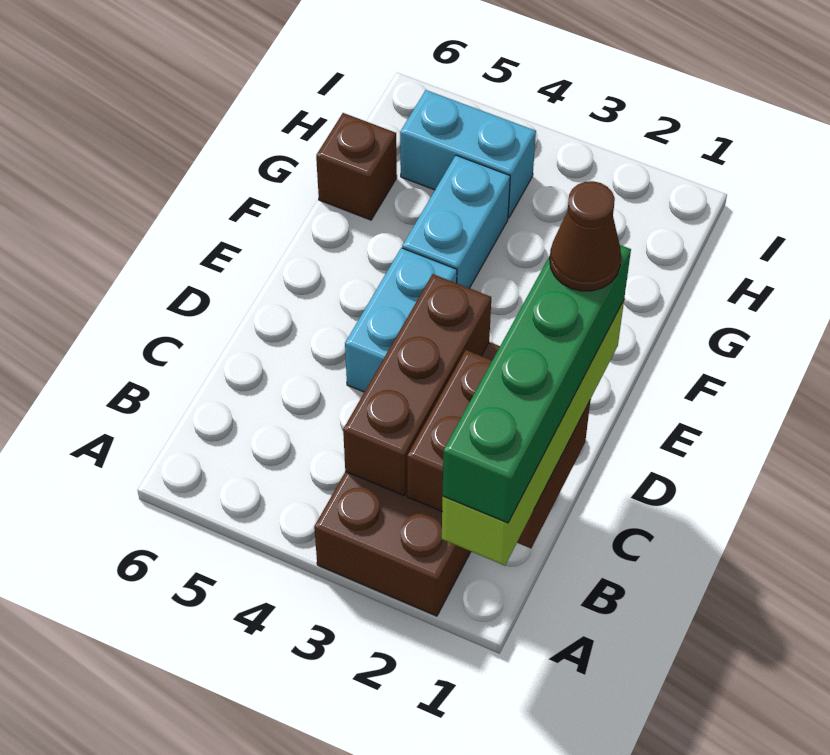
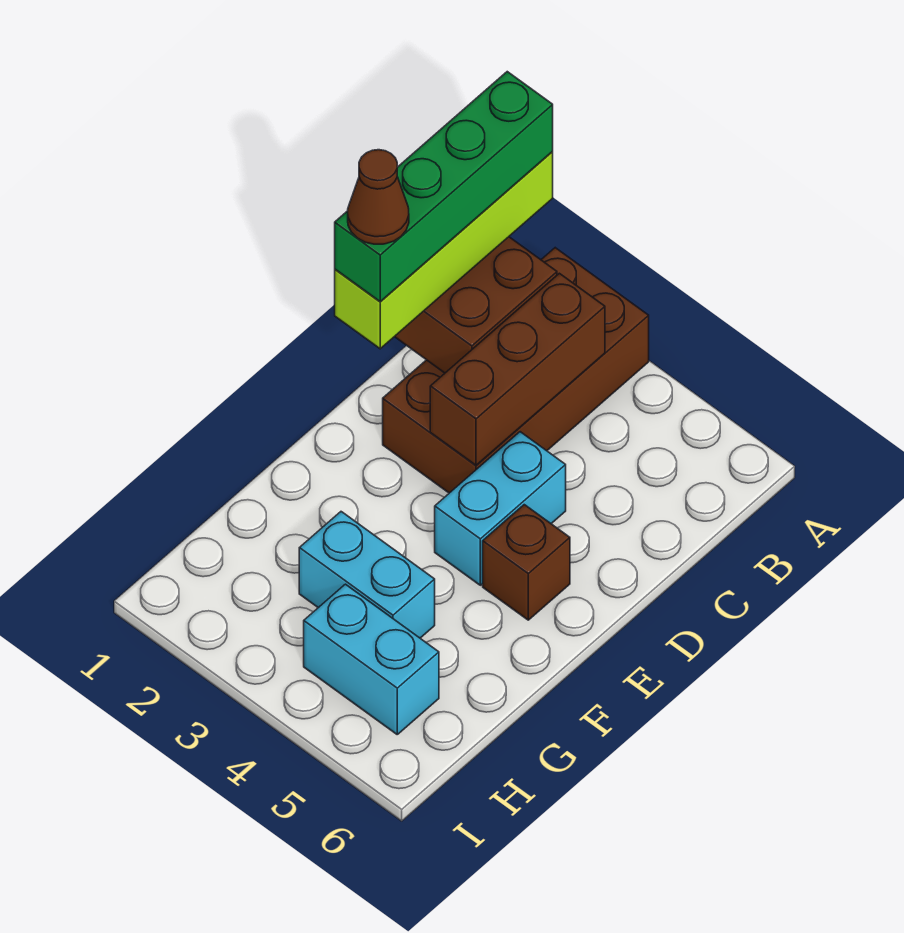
cyan brick F4:G4 level 1 -> cyan brick G3:G4 level 1
brown brick G6 level 1 -> brown brick E5 level 1

